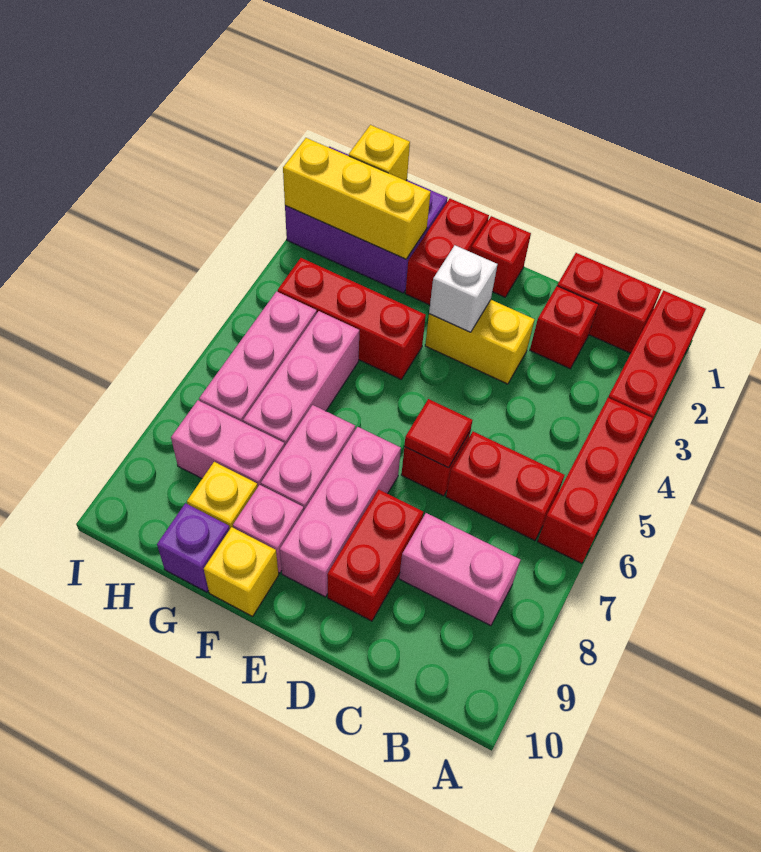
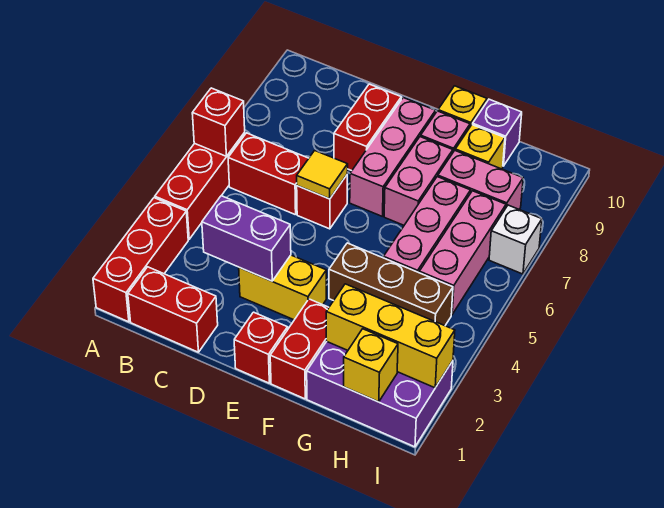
pink brick B8:C8 level 1 -> none
red brick C2 level 1 -> red brick A6 level 2
none -> purple brick C3:D3 level 2
red tile D6 level 2 -> yellow tile D6 level 2
white brick E3 level 2 -> white brick I7 level 1
red brick F4:H4 level 1 -> brown brick F4:H4 level 1

